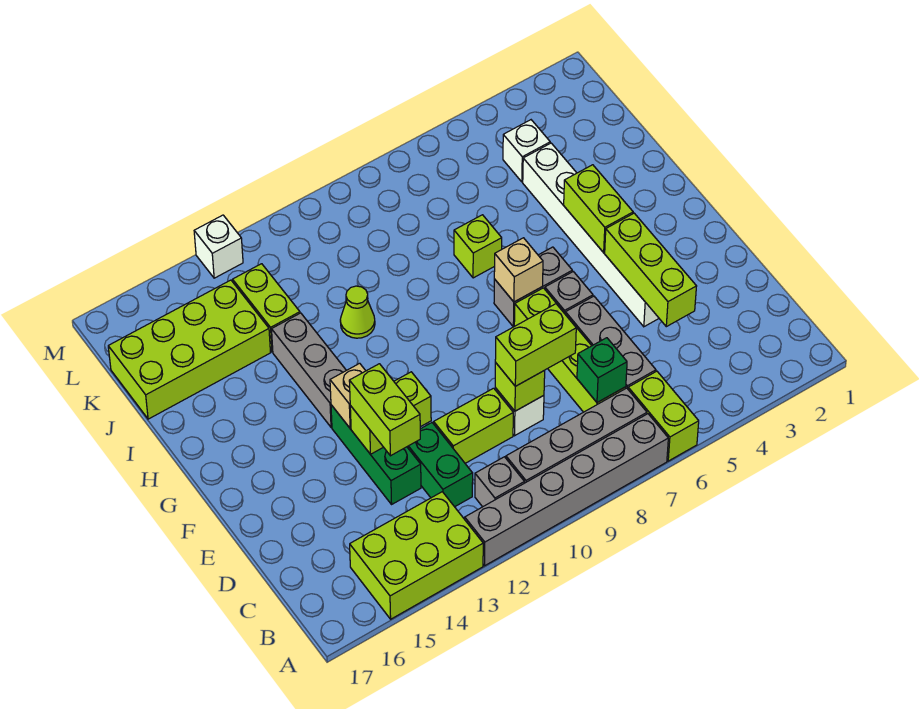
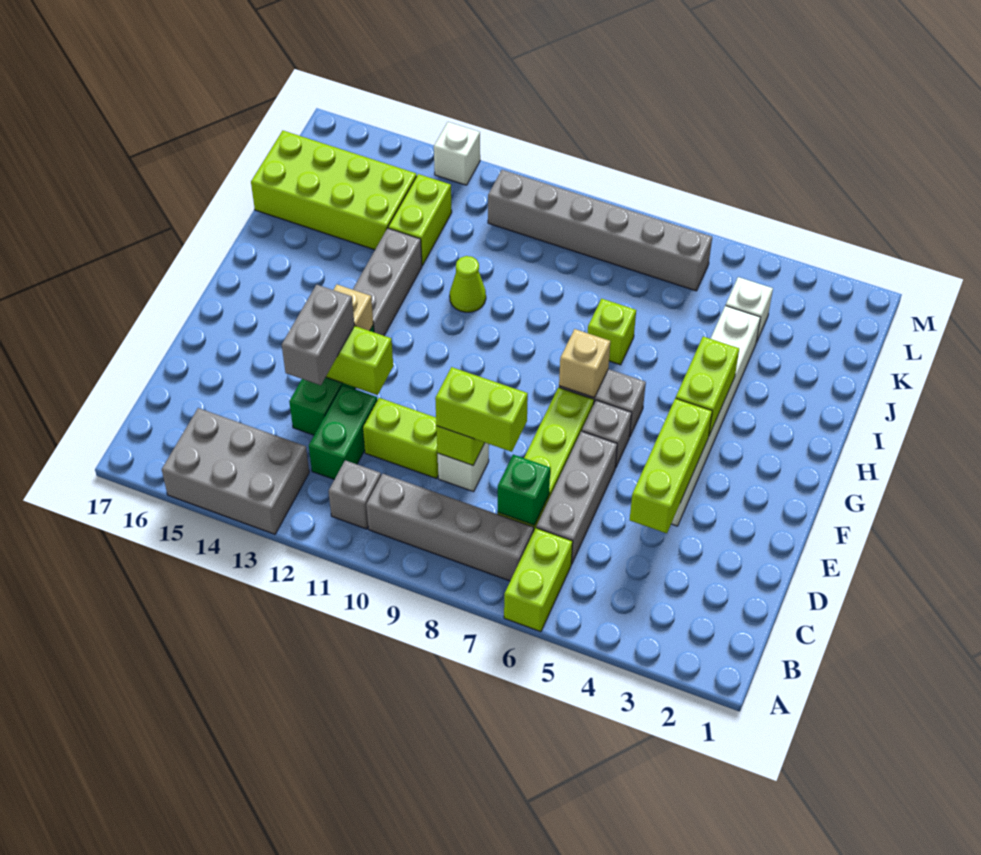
grey brick A7:A12 level 1 -> grey brick L6:L11 level 1
lime brick A13:B15 level 1 -> grey brick A13:B15 level 1
lime brick D13:E13 level 3 -> grey brick D13:E13 level 3

